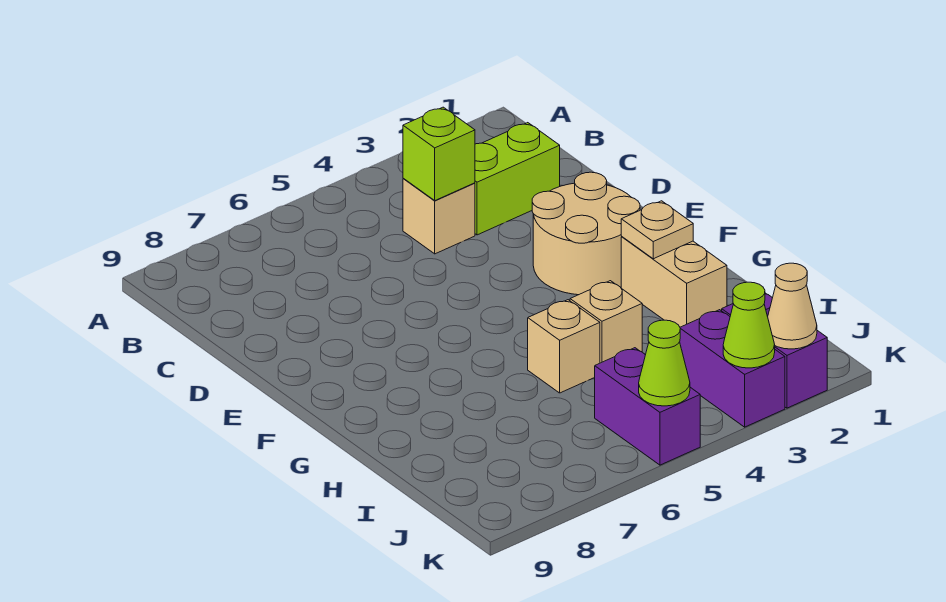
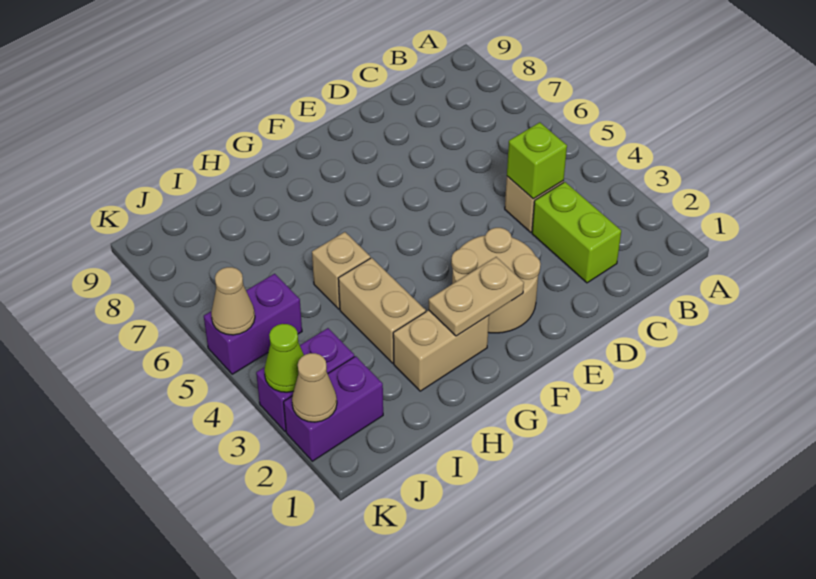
tan plate G2 level 2 -> tan plate F2:G2 level 2
tan brick H4 level 1 -> tan brick H3:H4 level 1
lime cone K5 level 2 -> tan cone K5 level 2

